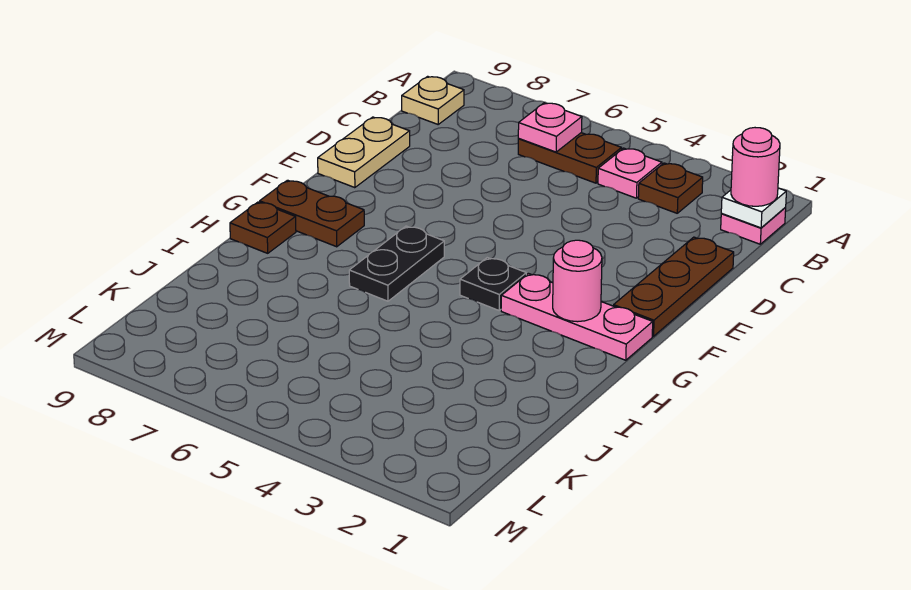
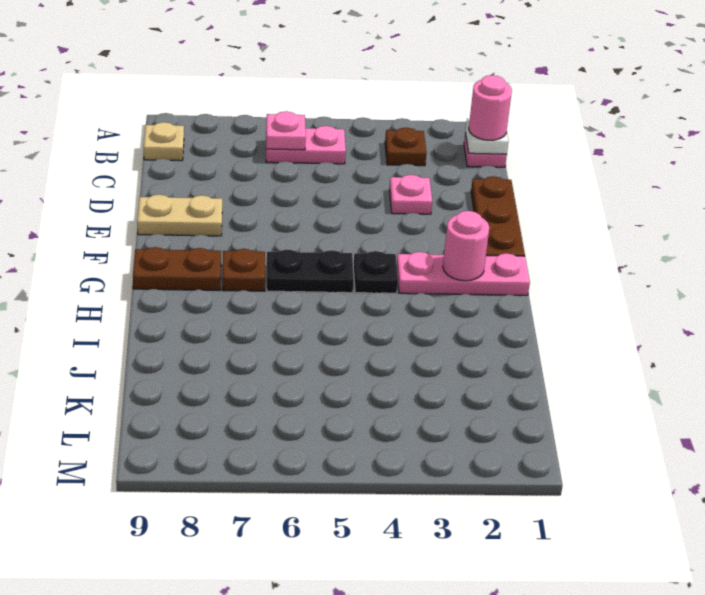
pink plate B4 level 1 -> pink plate D3 level 1
brown plate B5:B6 level 1 -> pink plate B5:B6 level 1
tan plate D9:E9 level 1 -> tan plate E8:E9 level 1
black plate G6:H6 level 1 -> black plate G5:G6 level 1
brown plate H9 level 1 -> brown plate G7 level 1

